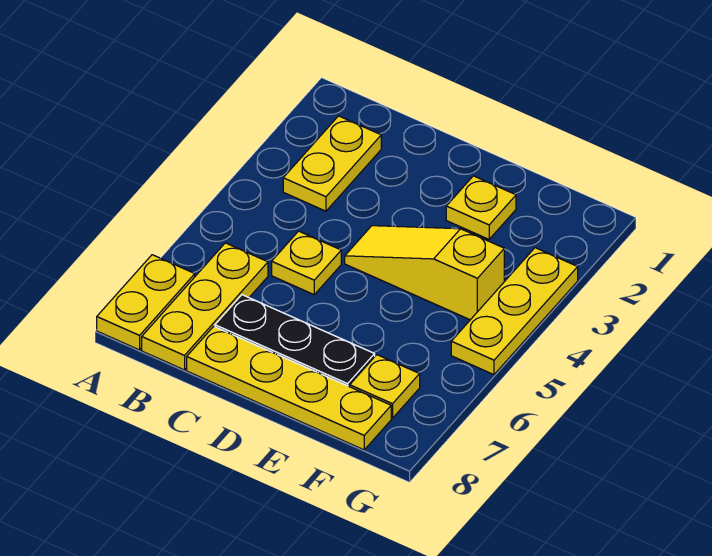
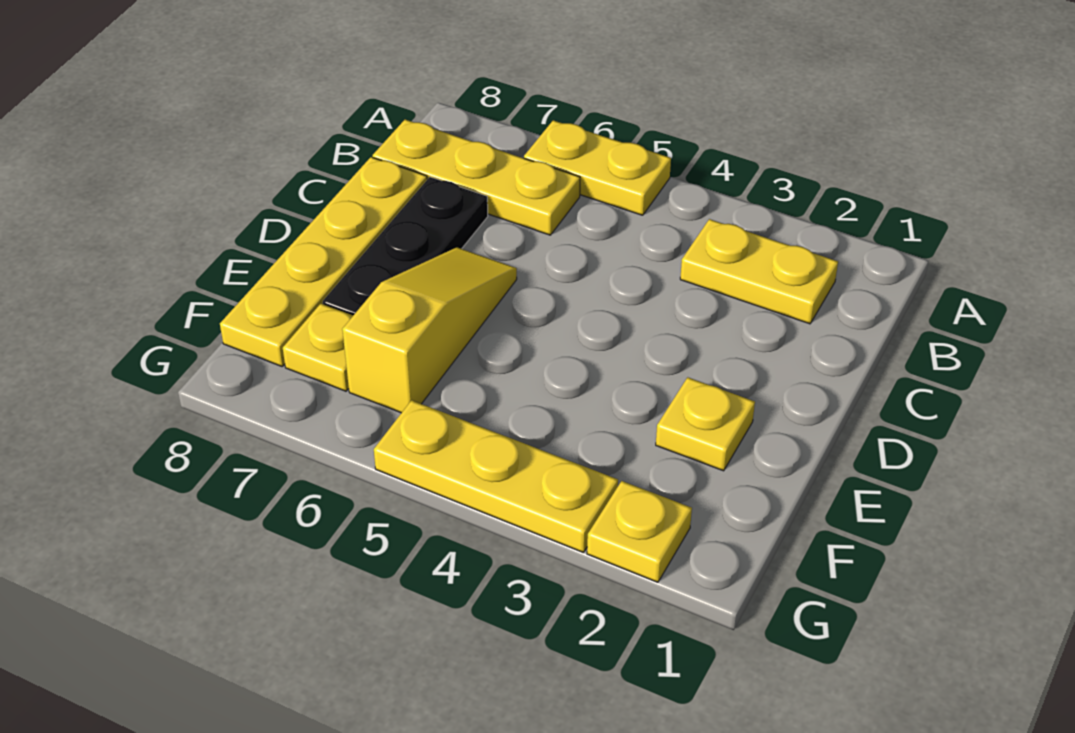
yellow plate A7:A8 level 1 -> yellow plate A5:A6 level 1
yellow plate C5 level 1 -> yellow plate G2 level 1
yellow slope D4:F4 level 1 top F -> yellow slope D6:F6 level 1 top F

